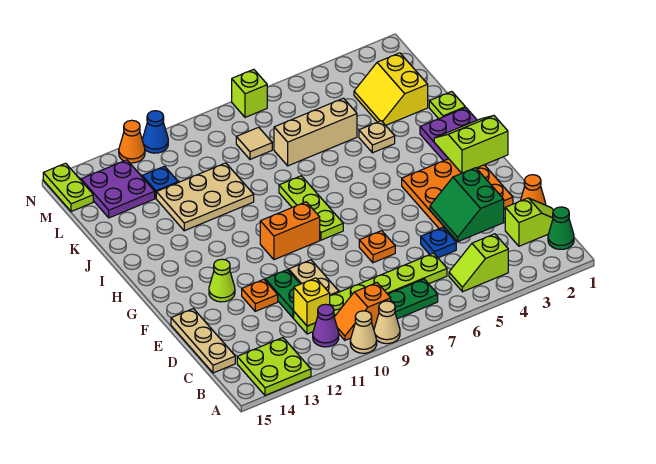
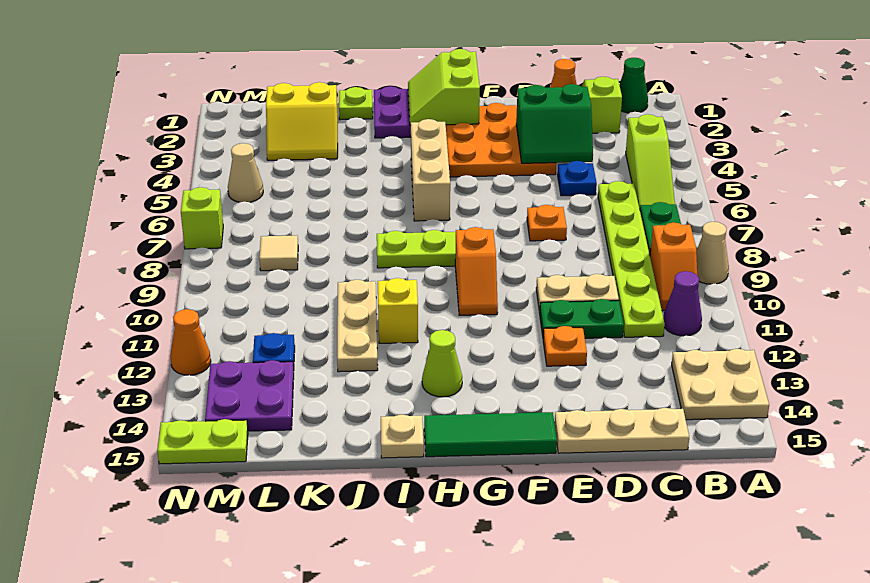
tan cone A10 level 1 -> tan cone M5 level 1
lime plate A13:B14 level 1 -> tan plate A13:B14 level 1
lime slope B4:B5 level 1 top 4 -> lime slope B4:B6 level 1 top 4
yellow brick C11 level 2 -> yellow brick I11 level 1
lime cone F13 level 1 -> lime cone H13 level 1
none -> green tile F15:H15 level 1
orange brick G9:G10 level 1 -> orange slope G9:G10 level 1 top 9
tan plate J4 level 1 -> tan plate I15 level 1
tan plate J10:K12 level 1 -> tan plate J10:J12 level 1
tan brick K5:K7 level 1 -> tan brick H4:H6 level 1
blue cone N11 level 1 -> none

